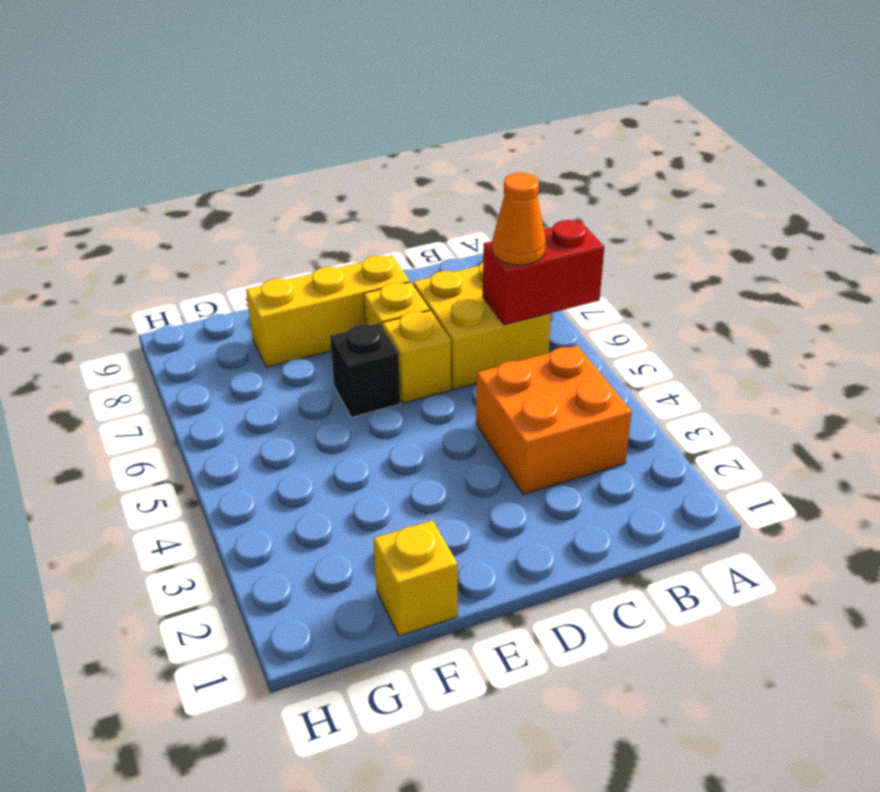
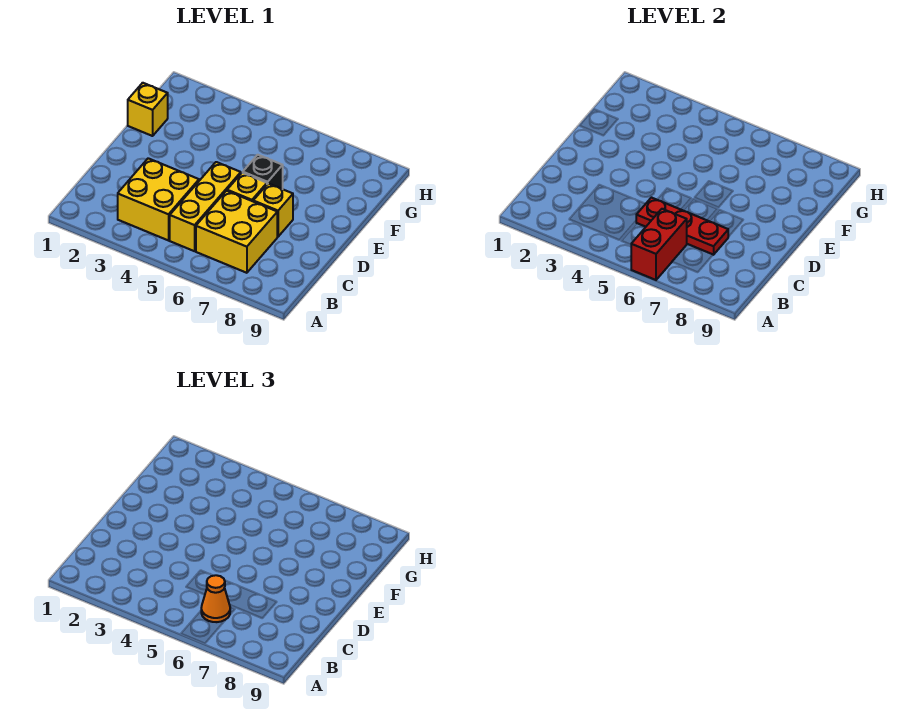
orange brick B3:C4 level 1 -> yellow brick B3:C4 level 1
none -> red plate C5:C7 level 2
yellow brick D8:F8 level 1 -> yellow brick B5:D5 level 1

